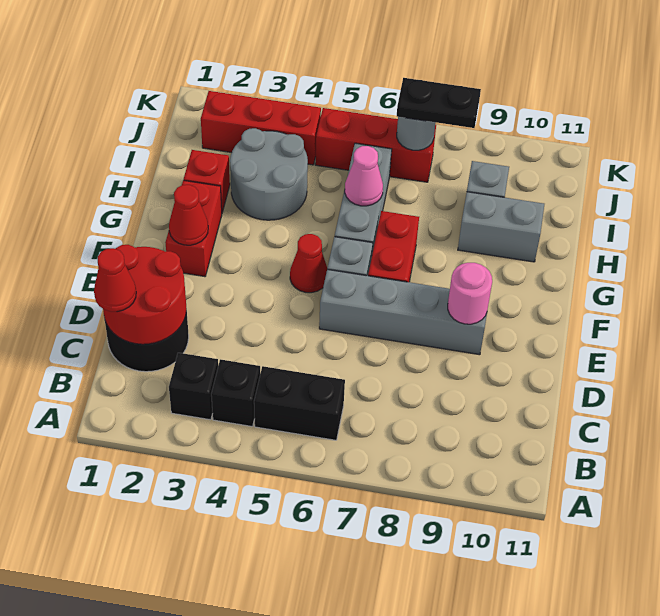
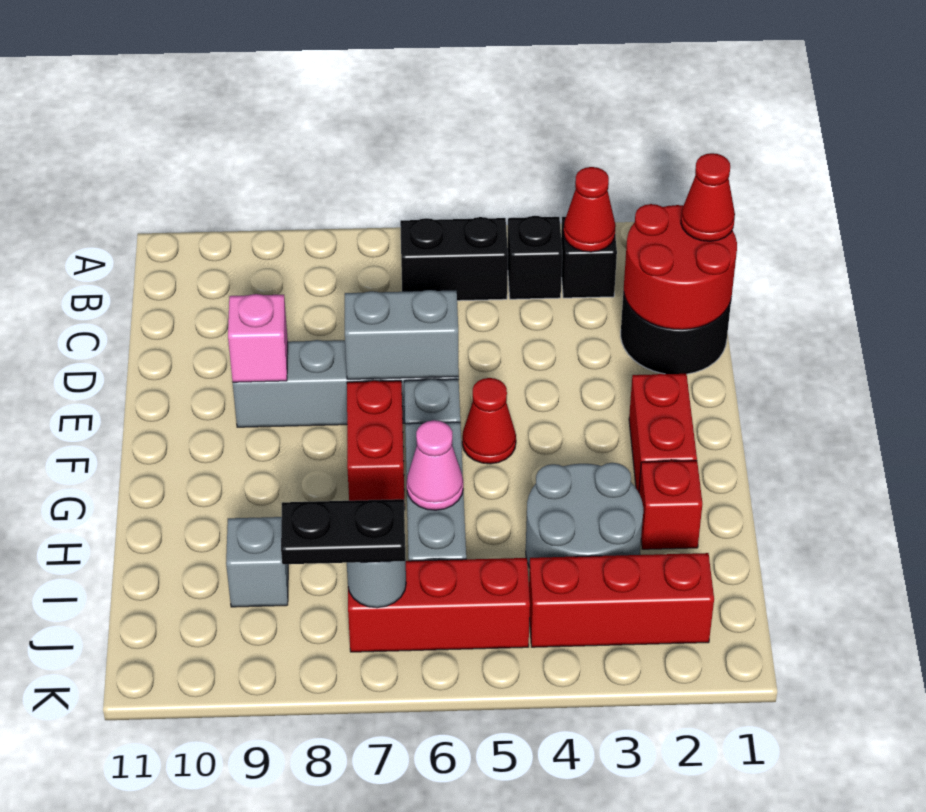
pink round brick E9 level 2 -> pink brick E9 level 2
red cone F2 level 2 -> red cone B3 level 2
grey brick H9:H10 level 1 -> grey brick E6:E7 level 2

